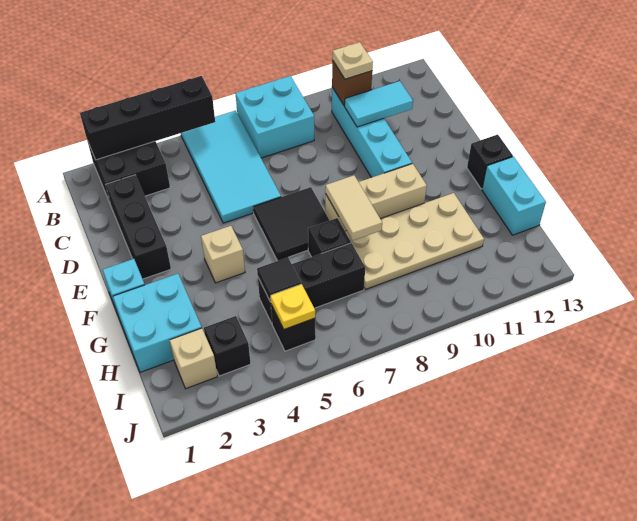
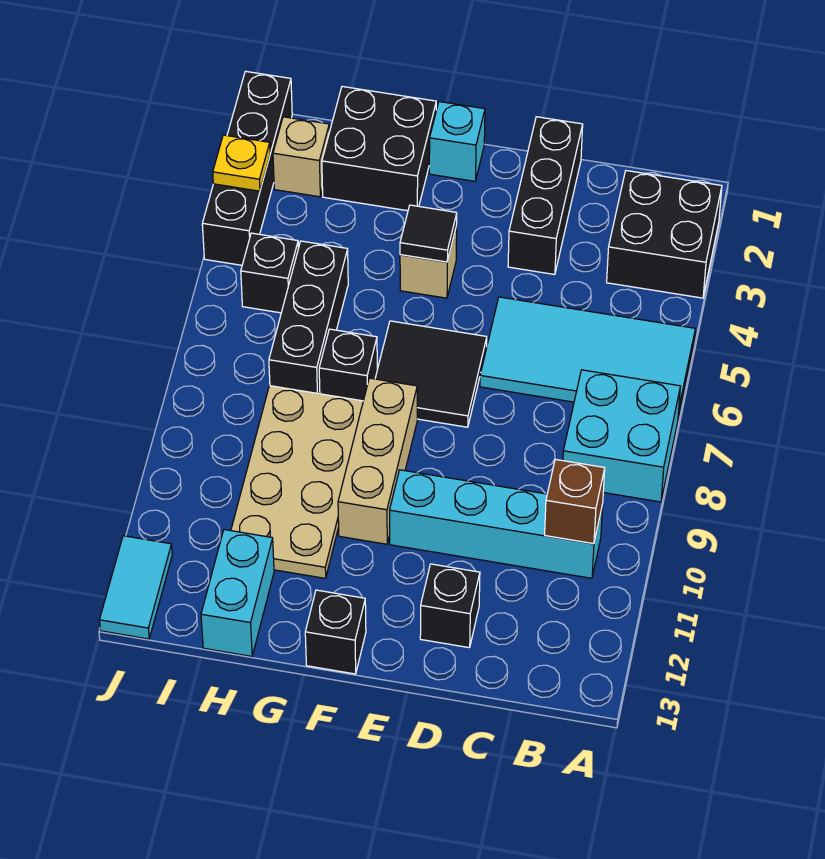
black brick A2:A5 level 2 -> black brick J1:J4 level 1
tan plate B10 level 3 -> none
black brick C2:E2 level 1 -> black brick D1:D3 level 1
cyan tile C10:C11 level 2 -> cyan tile J12:J13 level 1
tan tile F8:G8 level 2 -> none
cyan brick G1:H2 level 1 -> black brick G1:H2 level 1
cyan brick G13:H13 level 1 -> cyan brick H12:H13 level 1
black tile H5 level 2 -> black tile F4 level 2
black brick I3 level 1 -> black brick D12 level 1
yellow plate I5 level 2 -> yellow plate J3 level 2

